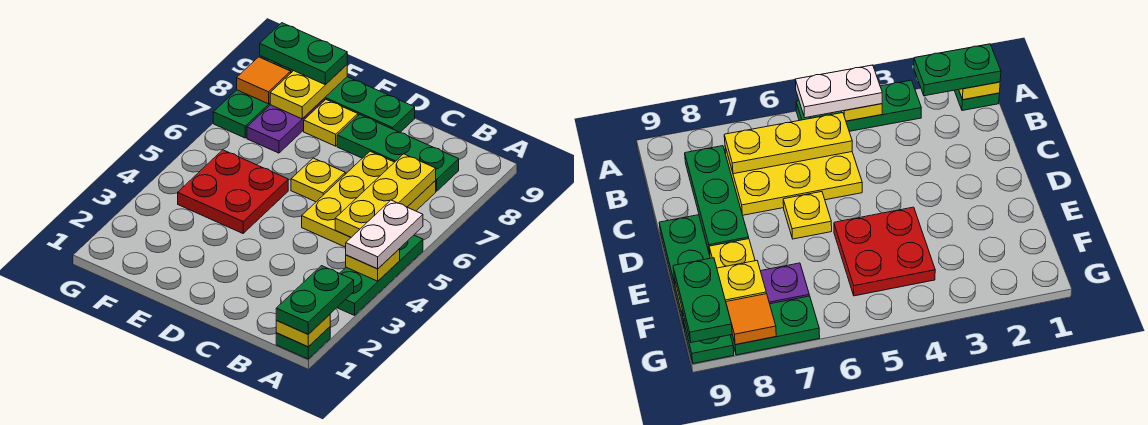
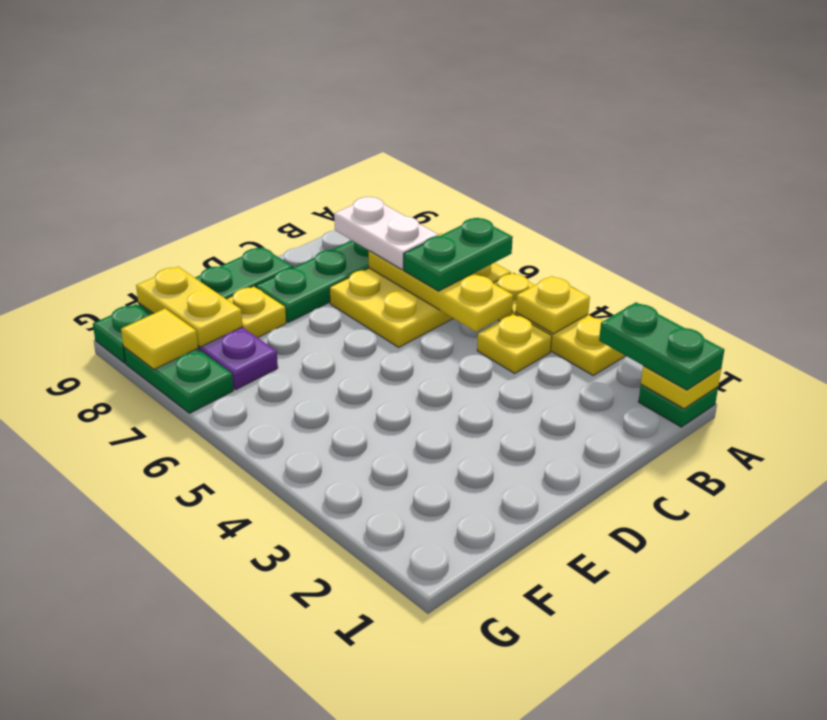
green plate A3:A5 level 1 -> yellow plate A3:A5 level 1
white plate A4:A5 level 3 -> white plate B7:B8 level 3
yellow plate B5:C7 level 1 -> yellow plate A6:C7 level 1
yellow plate D6 level 1 -> yellow plate B4 level 1
red plate E4:F5 level 1 -> none
green plate F9:G9 level 3 -> green plate A6:B6 level 3
orange tile G8 level 2 -> yellow tile G8 level 2

